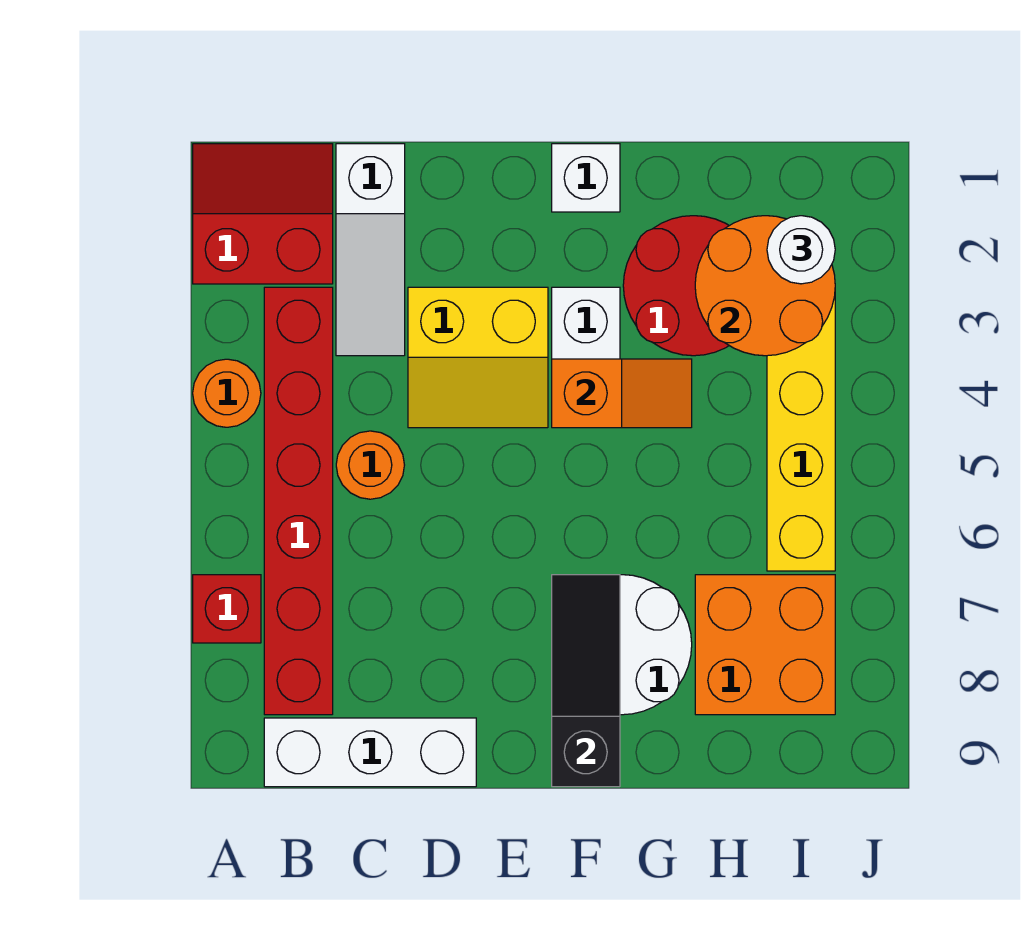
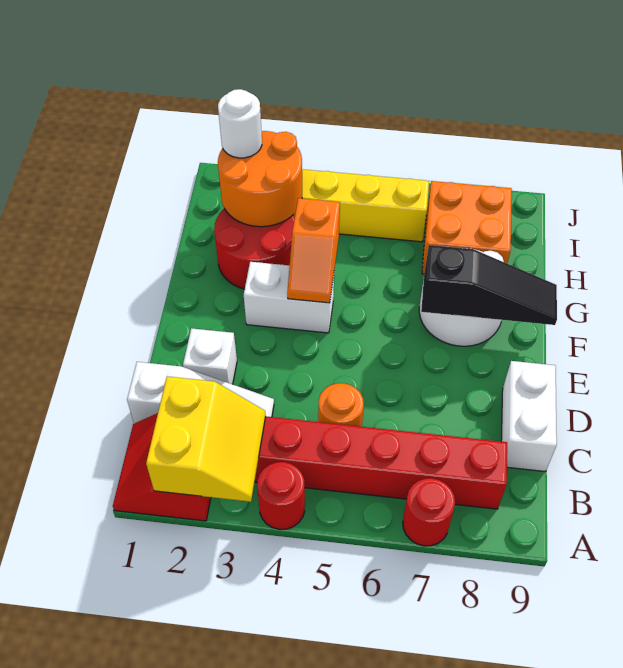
orange round brick A4 level 1 -> red round brick A4 level 1
red brick A7 level 1 -> red round brick A7 level 1
white brick B9:D9 level 1 -> white brick C9:D9 level 1
yellow slope D3:E4 level 1 top 3 -> yellow slope A2:B3 level 2 top 2
white brick F1 level 1 -> white brick D2 level 1
orange slope F4:G4 level 2 top F -> orange slope F4:G4 level 2 top G
black slope F7:F9 level 2 top 9 -> black slope F7:F9 level 2 top 7

